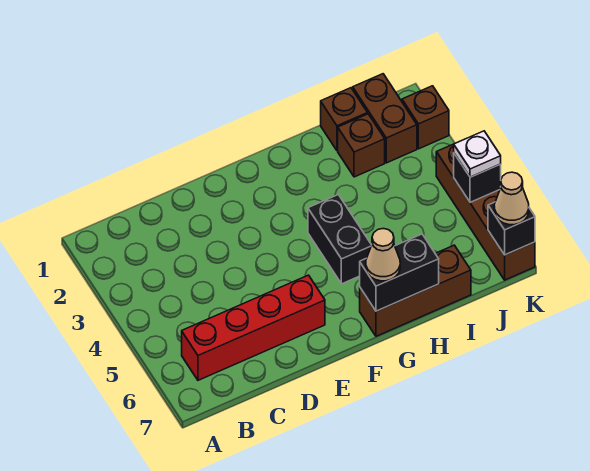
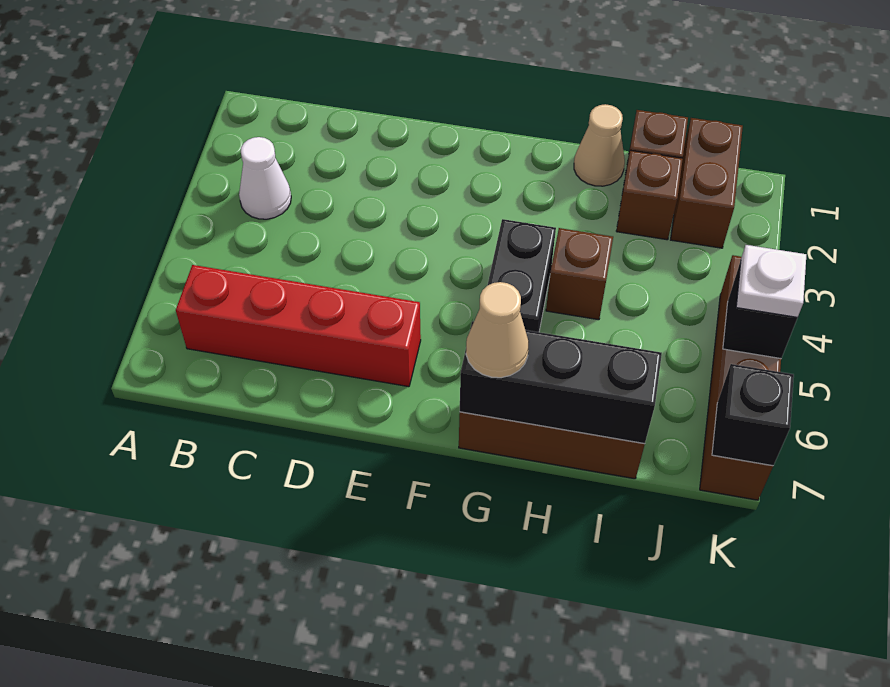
none -> white cone B3 level 1
black brick G7:H7 level 2 -> black brick G7:I7 level 2
brown brick K2 level 1 -> brown brick H4 level 1
tan cone K7 level 3 -> tan cone H1 level 1

